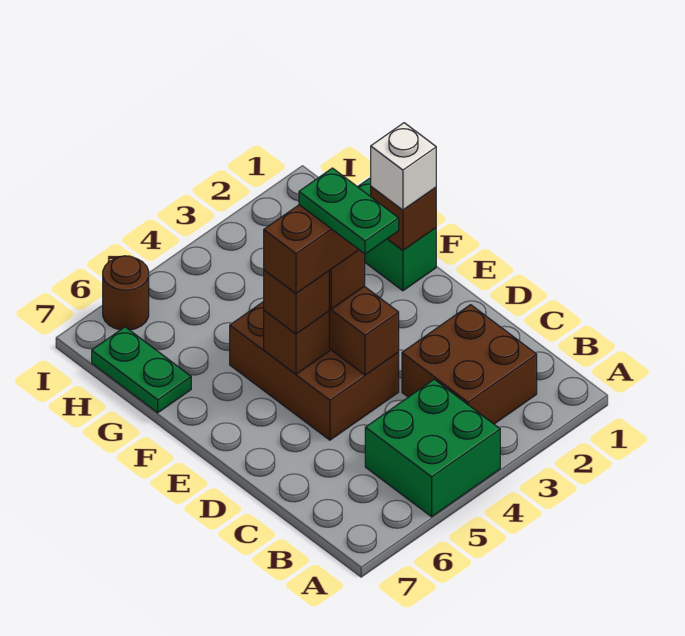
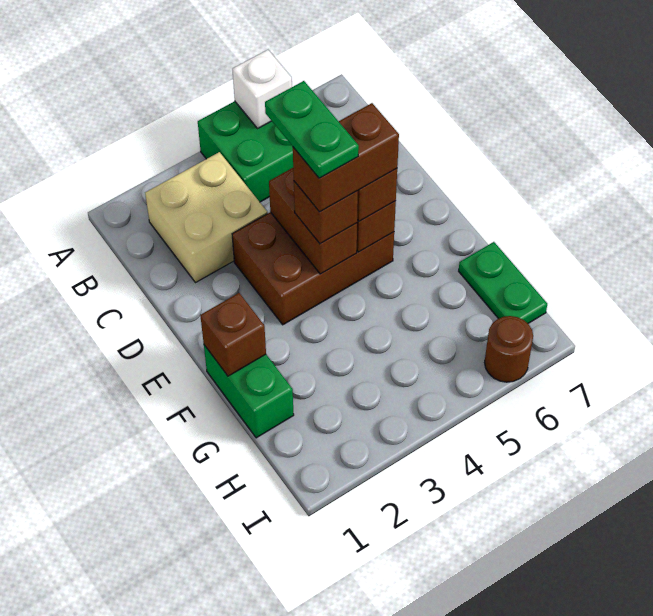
brown brick B2:C3 level 1 -> tan brick B2:C3 level 1
brown brick D4:F5 level 1 -> brown brick D3:E5 level 1
white brick F1 level 3 -> white brick A5 level 2

